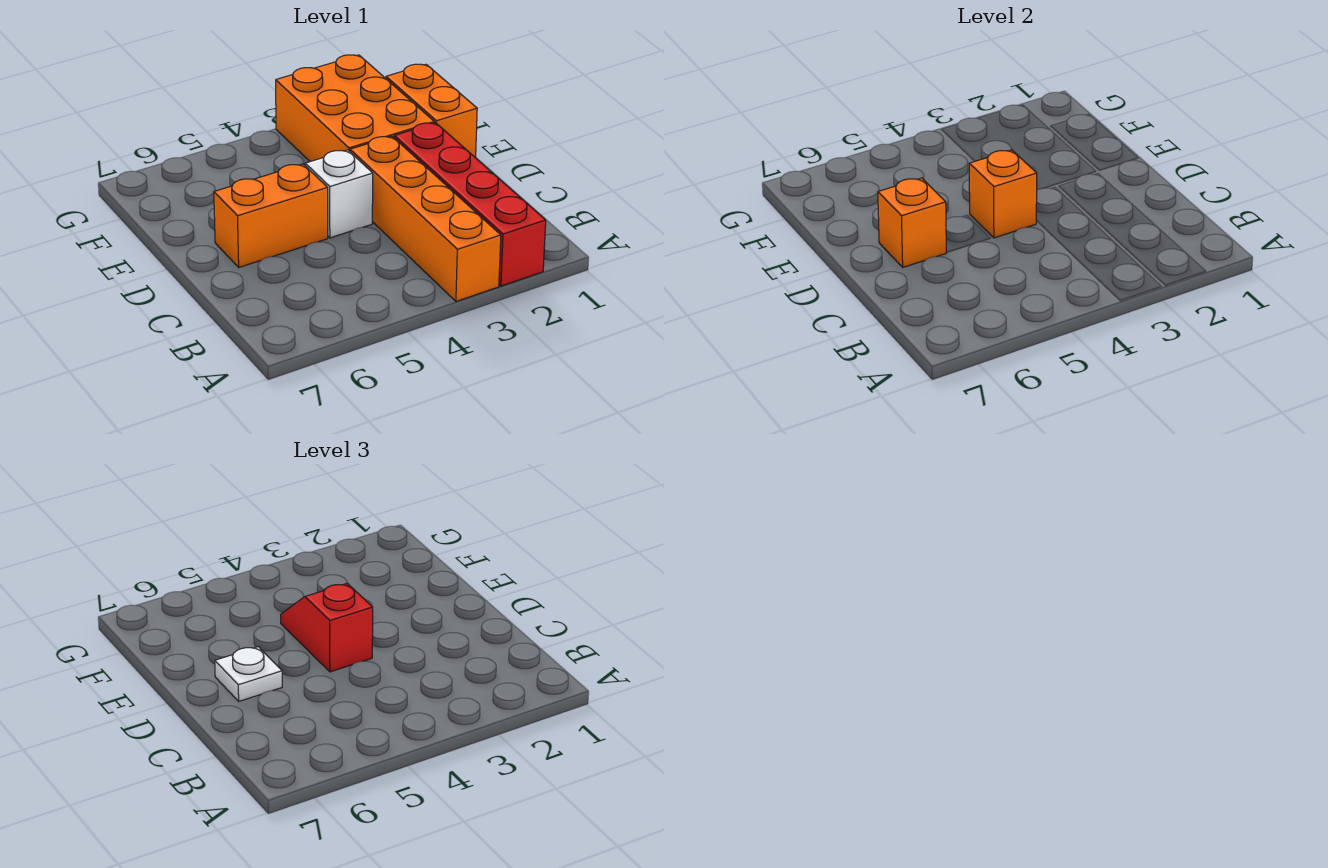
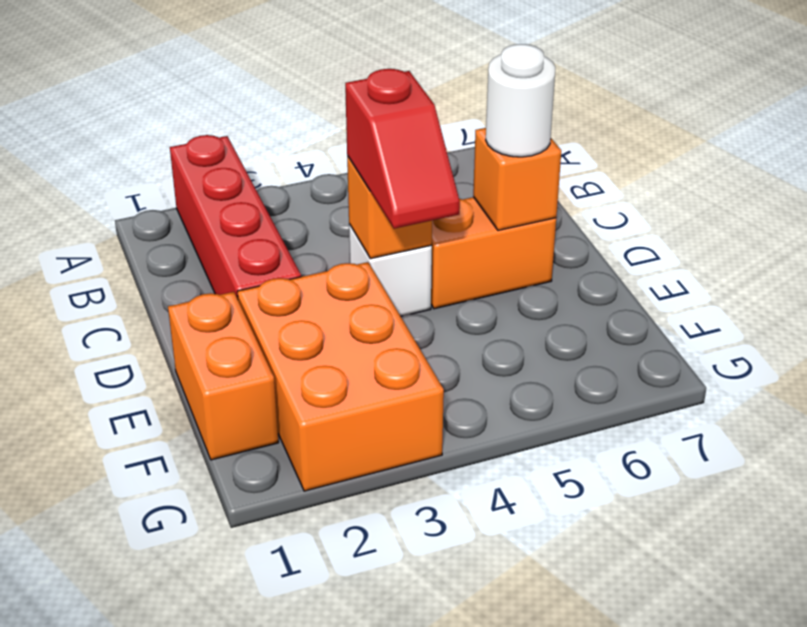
orange brick A3:D3 level 1 -> none
white plate D6 level 3 -> white round brick D6 level 3

